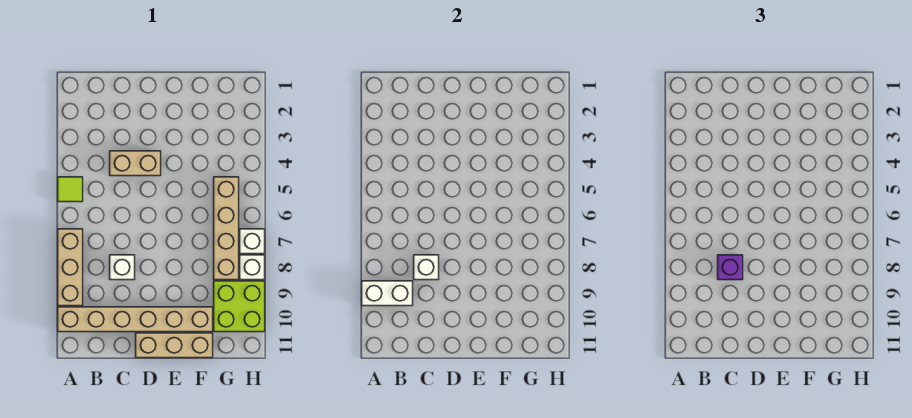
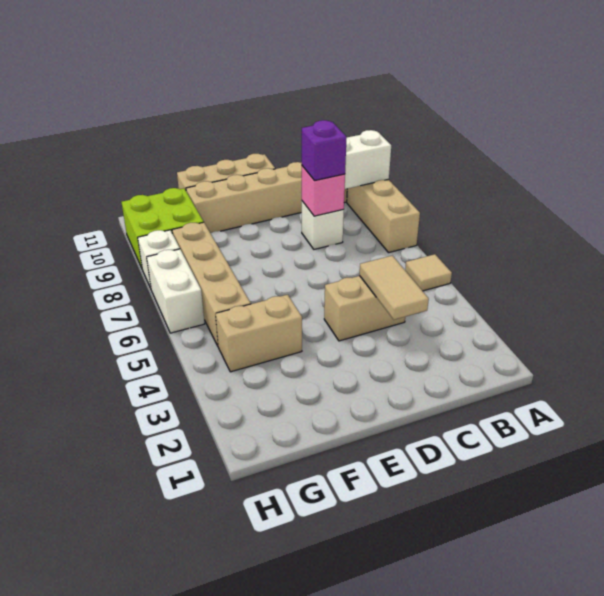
lime tile A5 level 1 -> tan tile A5 level 1
none -> tan tile C3:C4 level 2
white brick C8 level 2 -> pink brick C8 level 2
none -> tan brick F4:G4 level 1
white brick H7 level 1 -> white brick H6:H7 level 1

